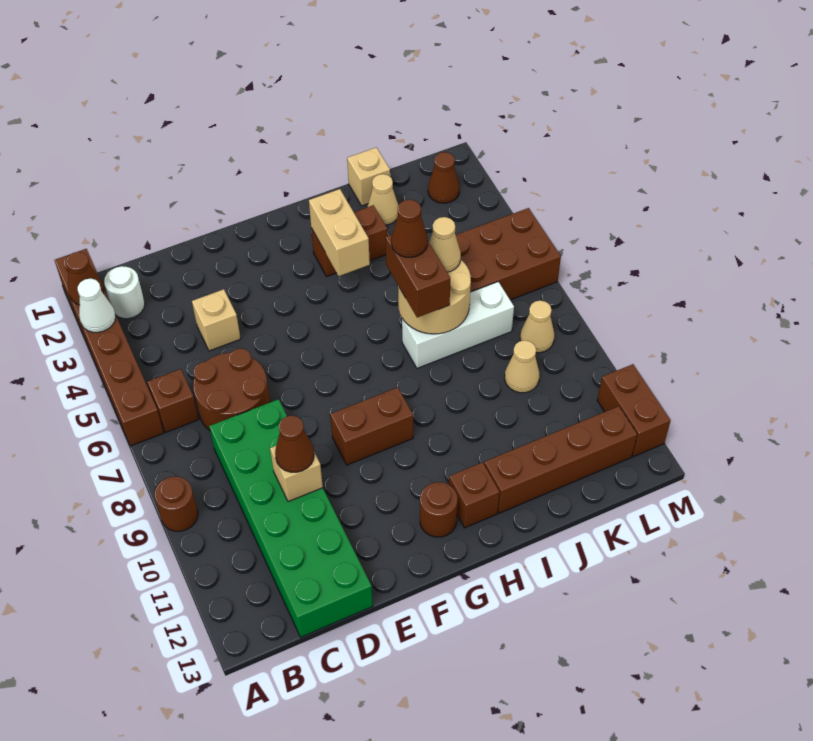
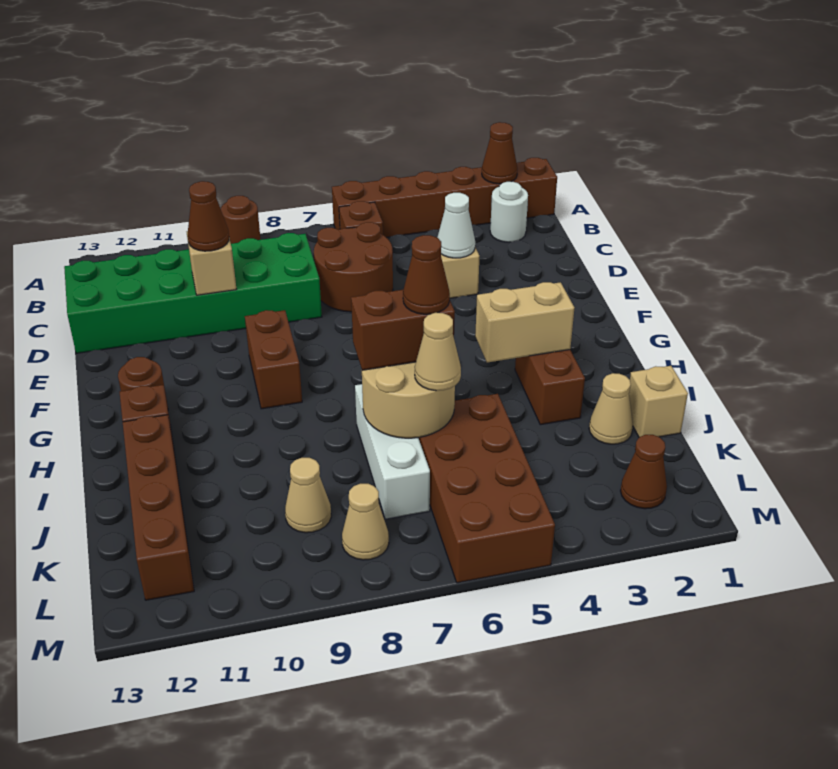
white cone A3 level 2 -> white cone D4 level 2
brown brick M11:M12 level 1 -> none

